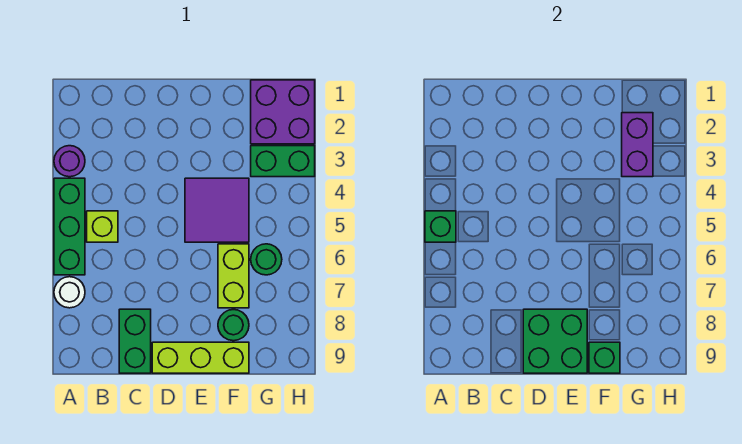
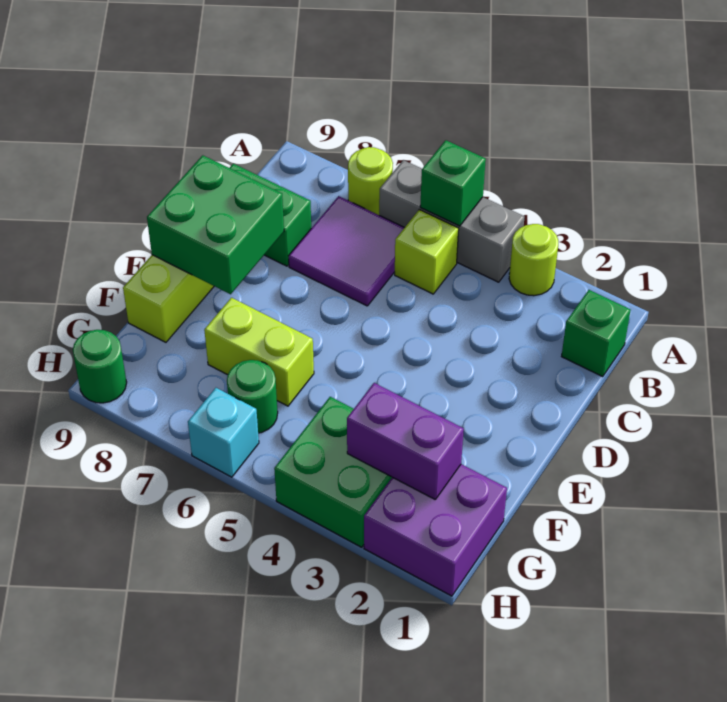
purple round brick A3 level 1 -> lime round brick A3 level 1
green brick A4:A6 level 1 -> grey brick A4:A6 level 1
white round brick A7 level 1 -> lime round brick A7 level 1
purple tile E4:F5 level 1 -> purple tile B6:C7 level 1
green round brick F8 level 1 -> green round brick H9 level 1
green brick F9 level 2 -> green brick B1 level 1
green brick G3:H3 level 1 -> green brick G3:H4 level 1
none -> cyan brick H6 level 1

